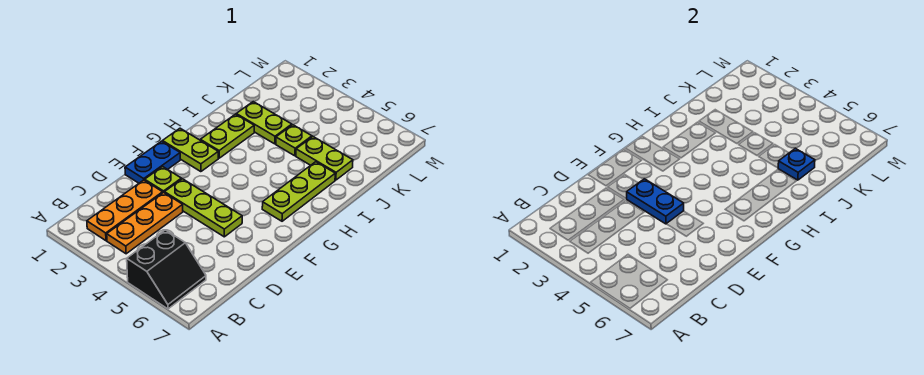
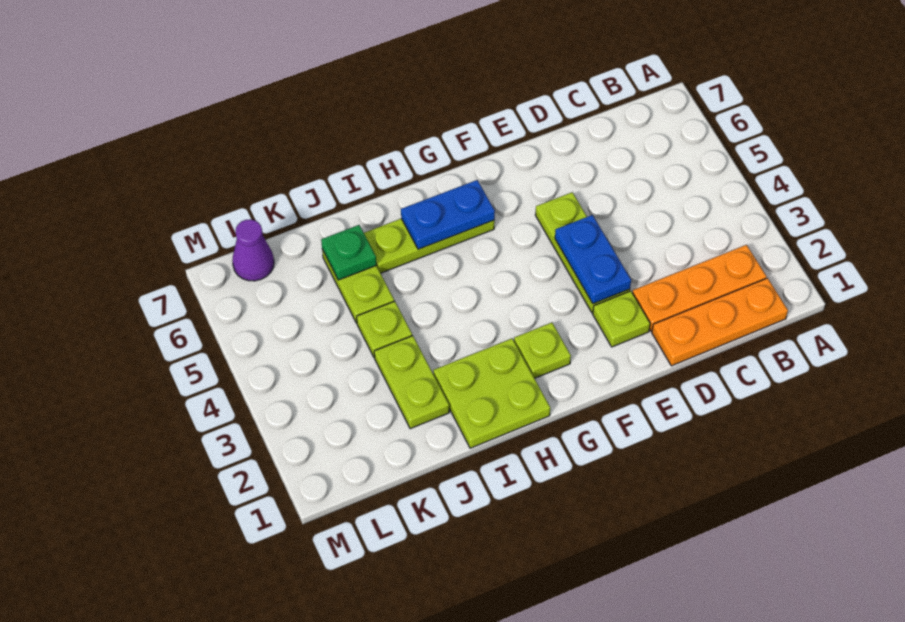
black slope A5:B6 level 1 top 5 -> none
orange plate B3:D3 level 1 -> orange plate B1:D1 level 1
blue plate E1:F1 level 1 -> blue plate G6:H6 level 2
lime plate G1:G2 level 1 -> lime plate G2 level 1
lime plate H2:I2 level 1 -> lime plate H1:I2 level 1
blue plate J6 level 2 -> green plate J6 level 2
none -> purple cone L7 level 1

